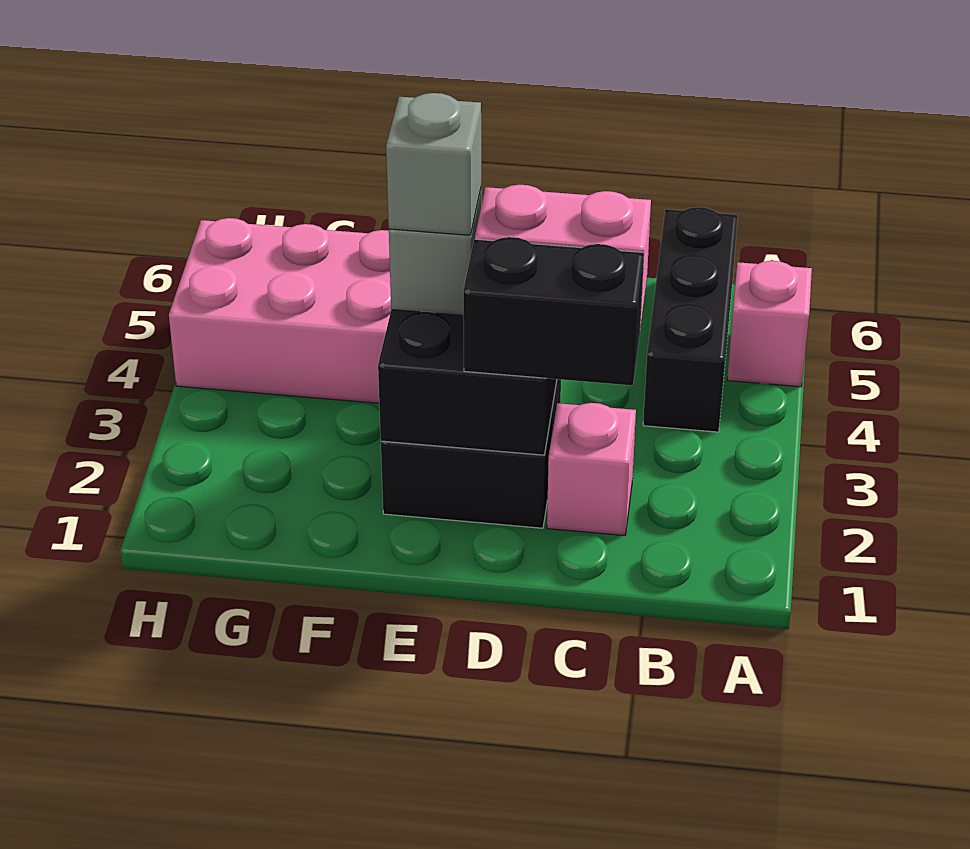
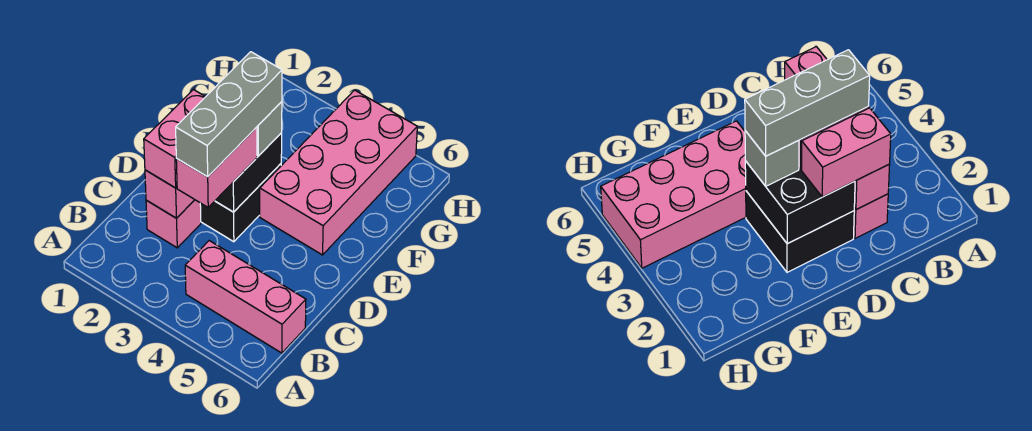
pink brick A5 level 1 -> pink brick C2 level 2
black brick B4:B6 level 1 -> pink brick B4:B6 level 1
black brick C2:D2 level 3 -> pink brick C2:D2 level 3
grey brick E3 level 4 -> grey brick C3:E3 level 4

